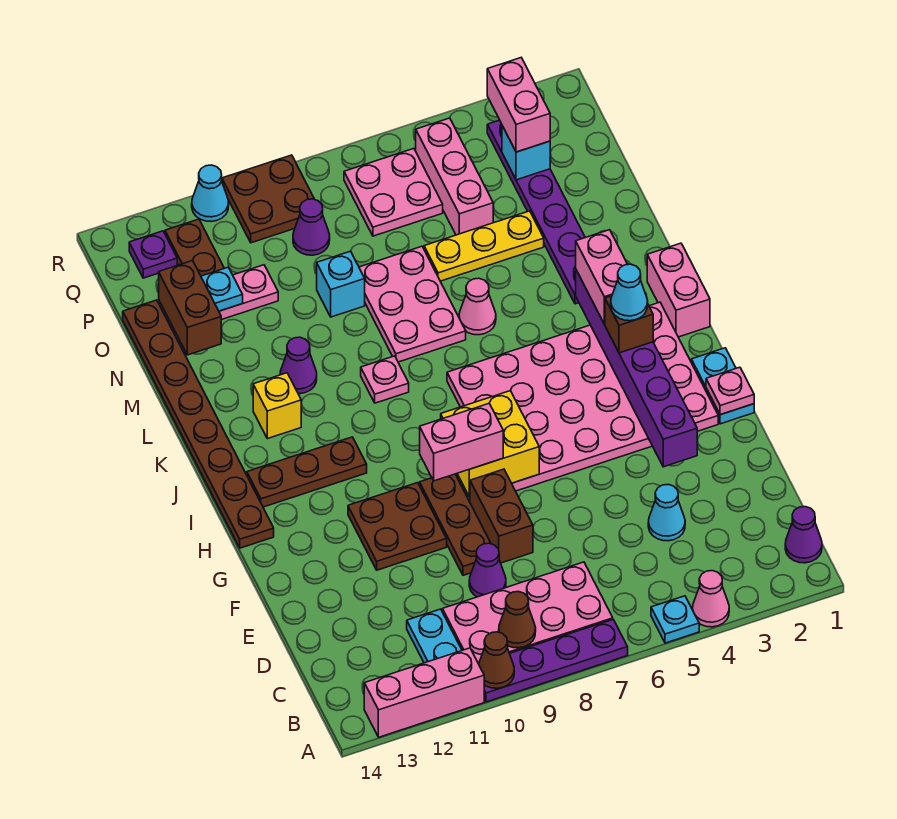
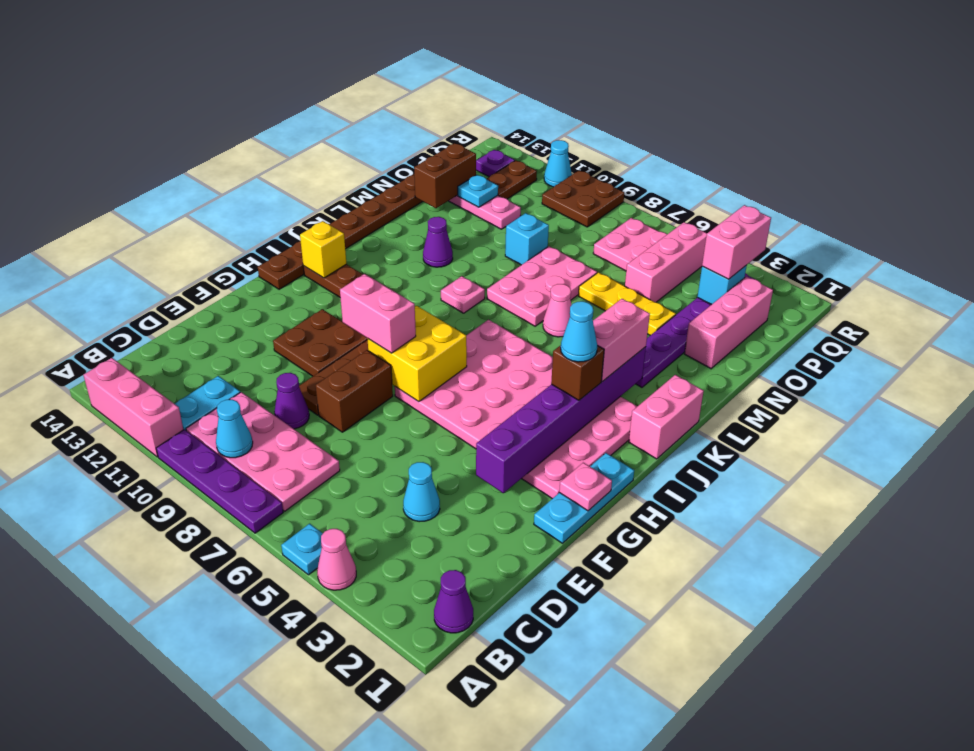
brown cone A10 level 2 -> none
brown cone B9 level 2 -> cyan cone B9 level 2
cyan plate G1:H1 level 1 -> cyan plate F1:H1 level 1
yellow brick K12 level 1 -> yellow brick I13 level 2
none -> pink brick N2:P2 level 1
purple cone P9 level 1 -> none

